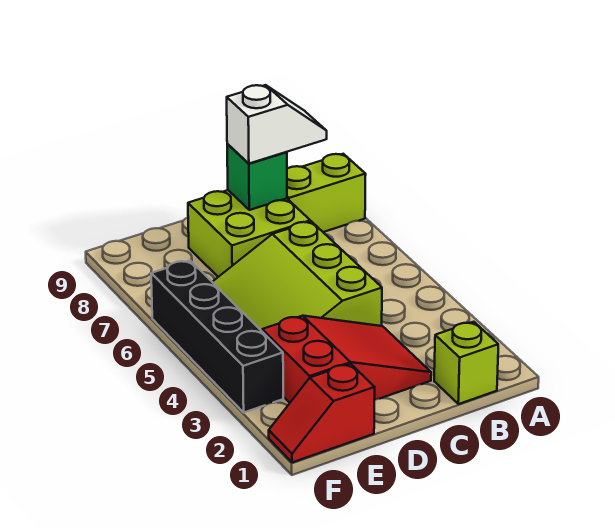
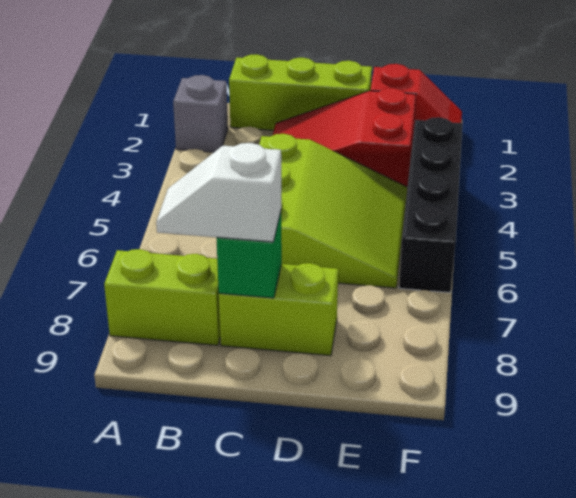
none -> grey brick A2 level 1
lime brick B1 level 1 -> lime brick B1:D1 level 1
lime brick C7:D8 level 1 -> lime brick C8:D8 level 1

